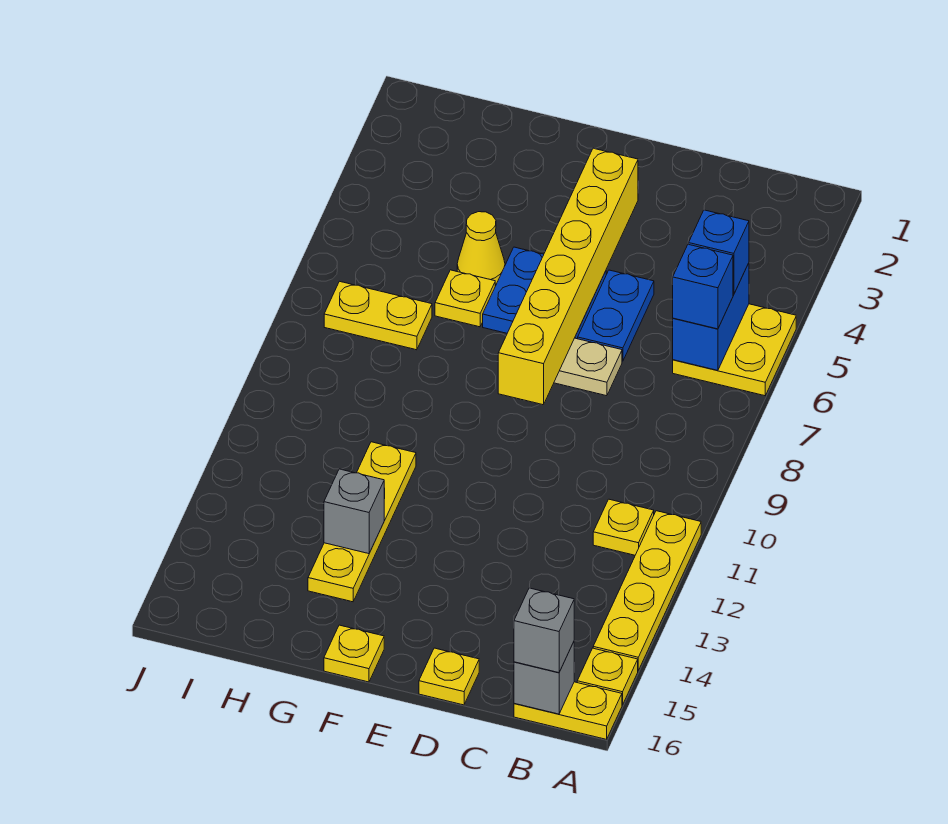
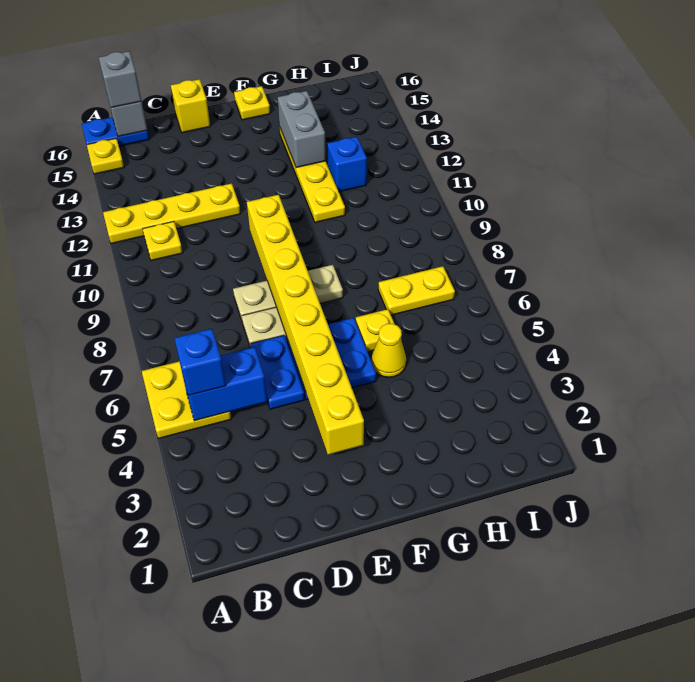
yellow plate A11:A14 level 1 -> yellow plate A12:D12 level 1
yellow plate A16:B16 level 1 -> blue plate A16:B16 level 1
blue brick B5:B6 level 2 -> blue brick B5:C5 level 2
blue brick B6 level 3 -> blue brick H12 level 1
none -> tan plate D8:F8 level 1
yellow plate D16 level 1 -> yellow brick D16 level 1
yellow brick E3:E8 level 2 -> yellow brick E3:E10 level 2
grey brick G13 level 2 -> grey brick G13:G14 level 2

